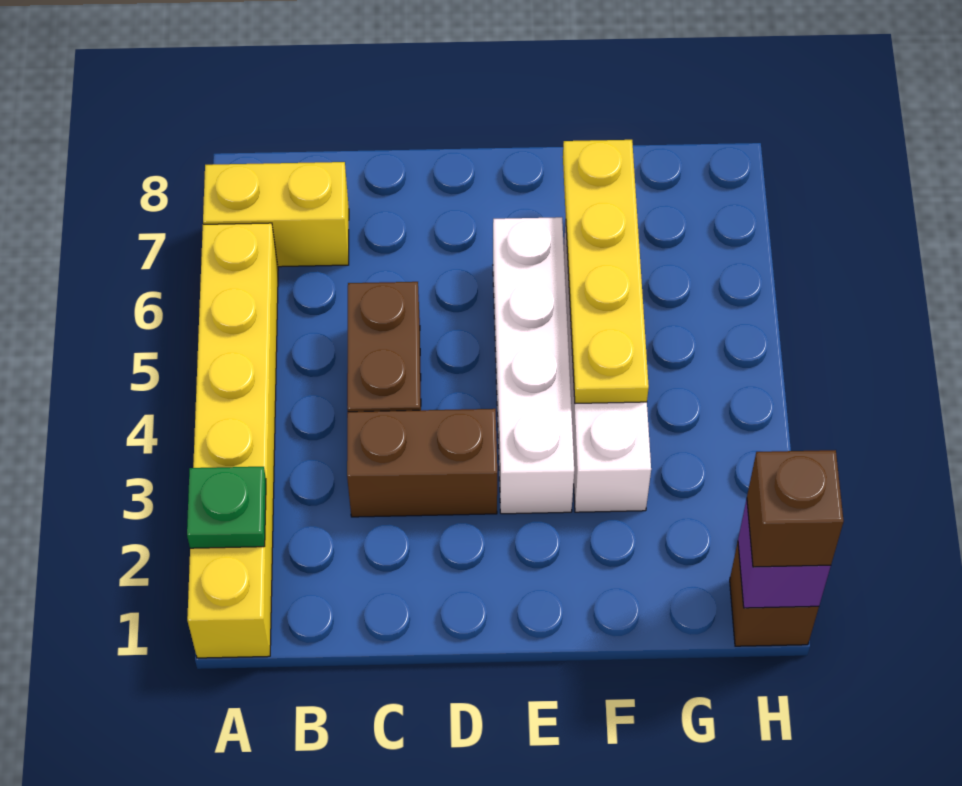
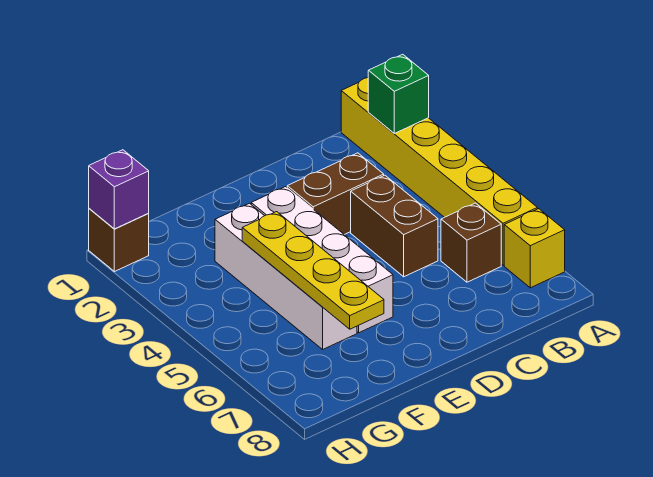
green plate A2 level 2 -> green brick A2 level 2
yellow brick A7:B7 level 1 -> yellow brick A7 level 1
brown brick H1 level 3 -> brown brick B6 level 1

